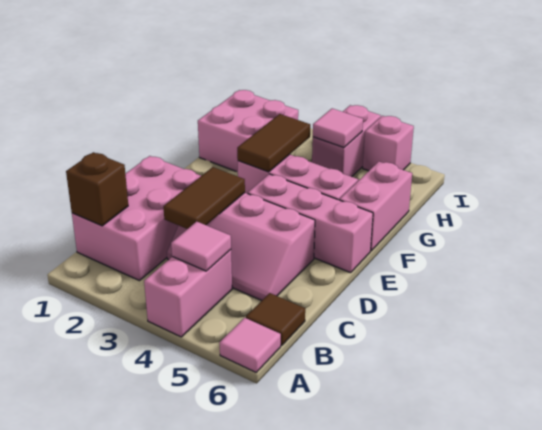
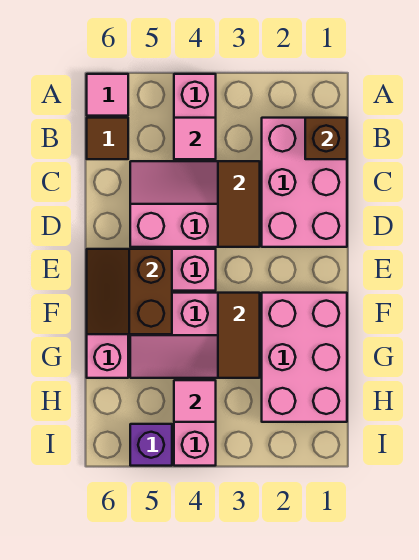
none -> brown slope E5:F6 level 2 top 5
pink brick G1:H2 level 1 -> pink brick F1:H2 level 1
pink brick I5 level 1 -> purple brick I5 level 1

